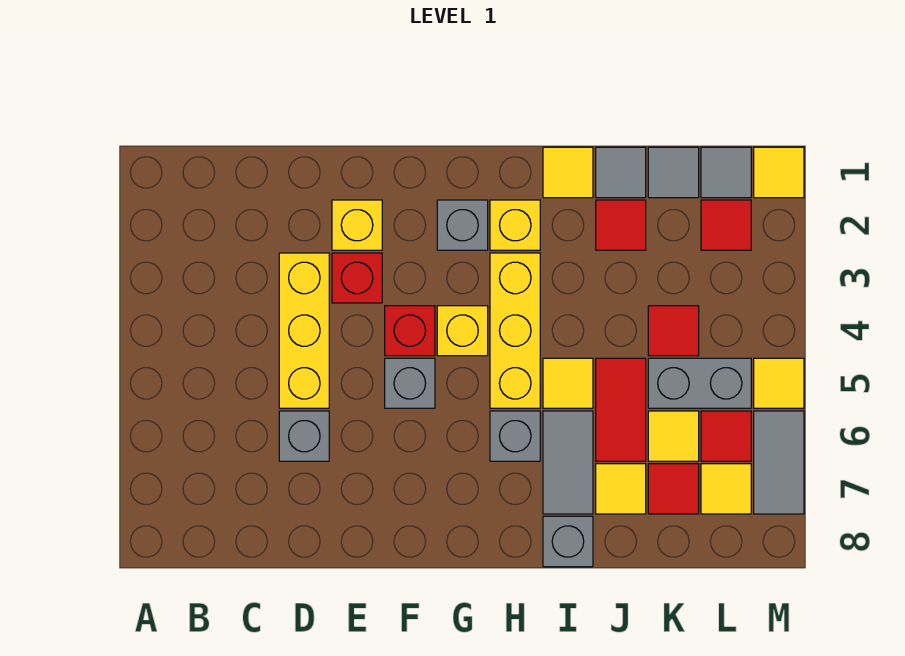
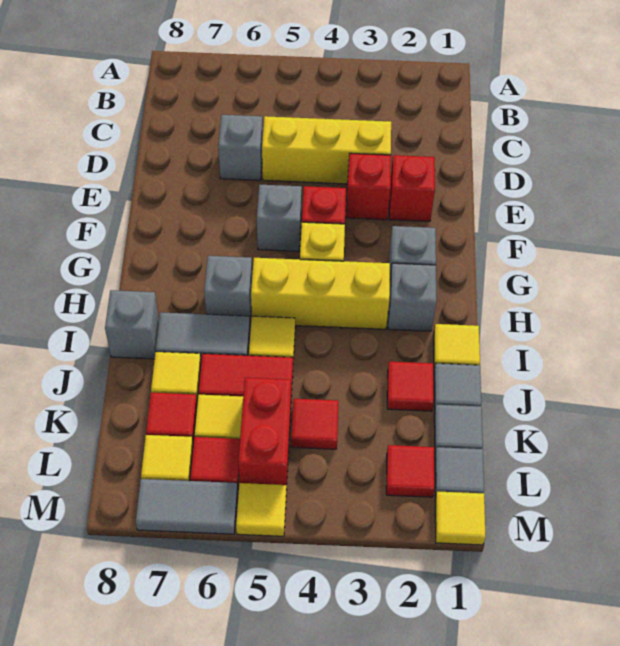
yellow brick E2 level 1 -> red brick E2 level 1
yellow brick H2 level 1 -> grey brick H2 level 1
grey brick K5:L5 level 1 -> red brick K5:L5 level 1

